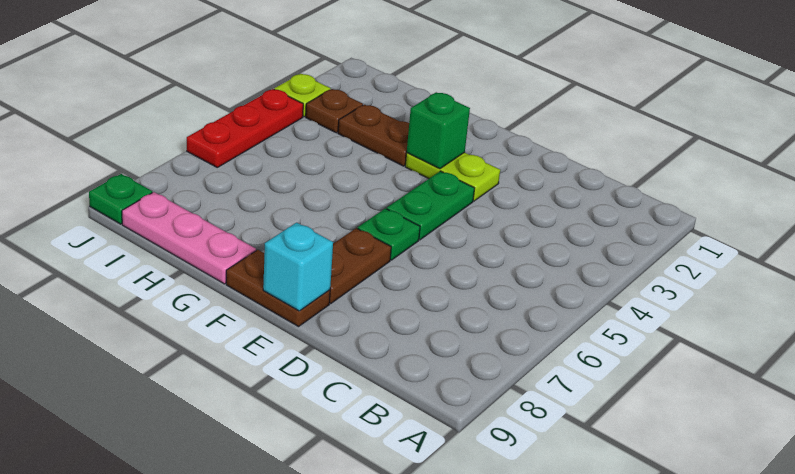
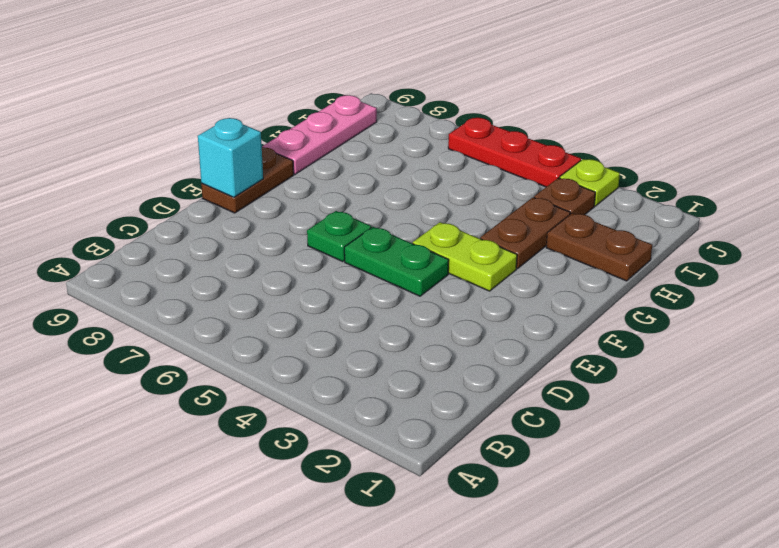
lime plate E3:F3 level 1 -> lime plate F3:F4 level 1
brown plate E7:E8 level 1 -> brown plate H1:H2 level 1
green brick F3 level 2 -> none
green plate J9 level 1 -> none

